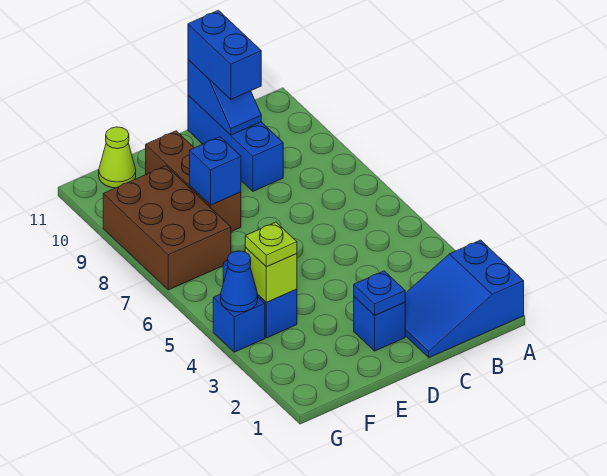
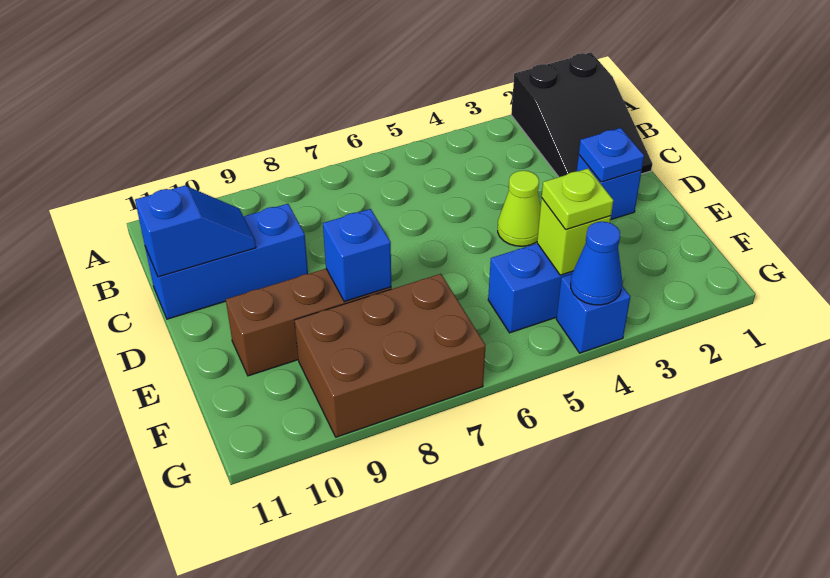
blue slope A1:C2 level 1 top A -> black slope A1:C2 level 1 top A
blue brick C10:C11 level 3 -> none
lime cone F11 level 1 -> lime cone D4 level 1

